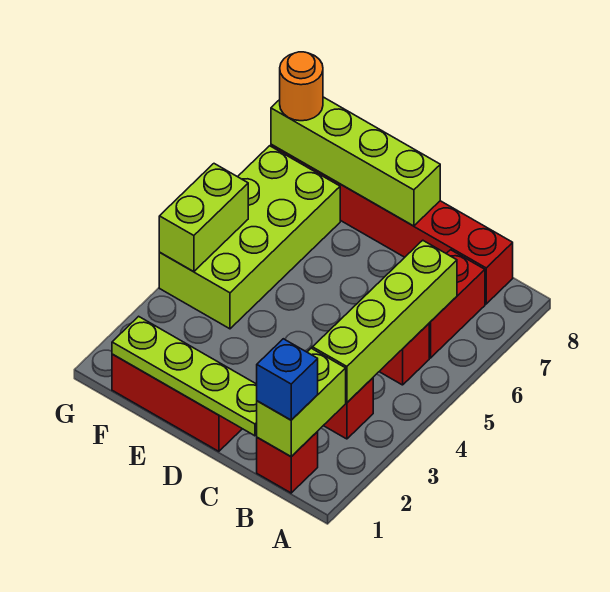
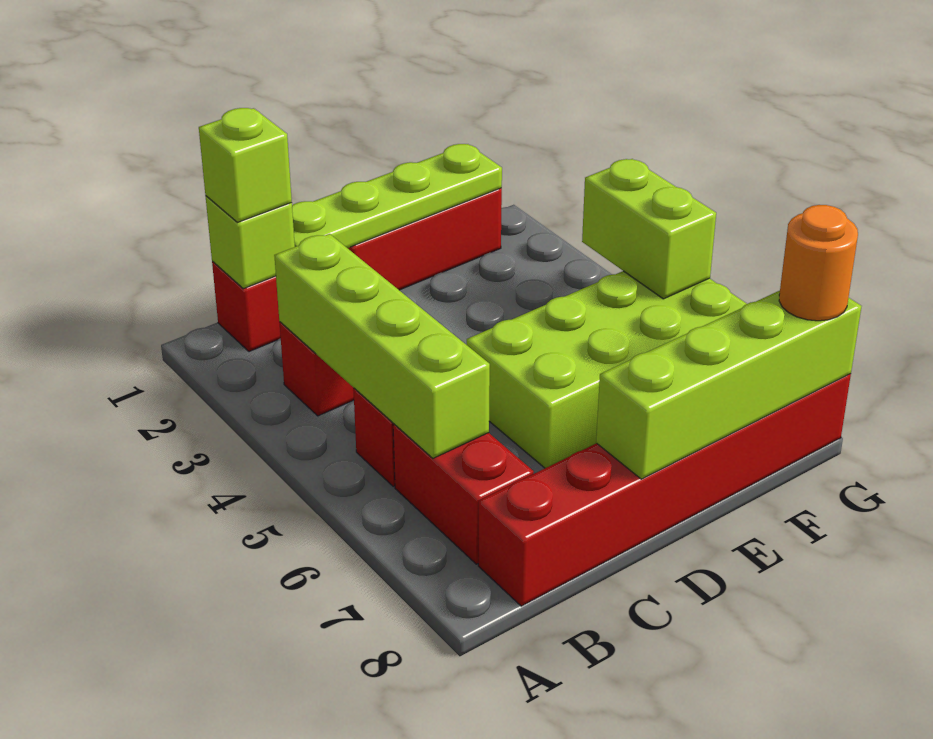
lime brick B1:B2 level 2 -> lime brick B1 level 2
blue brick B1 level 3 -> lime brick B1 level 3
lime brick F4:G7 level 1 -> lime brick D5:G6 level 1

